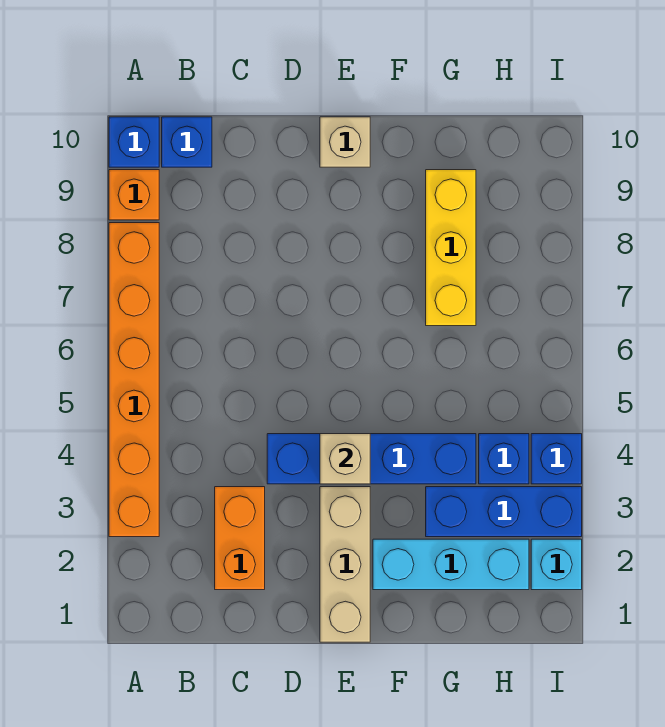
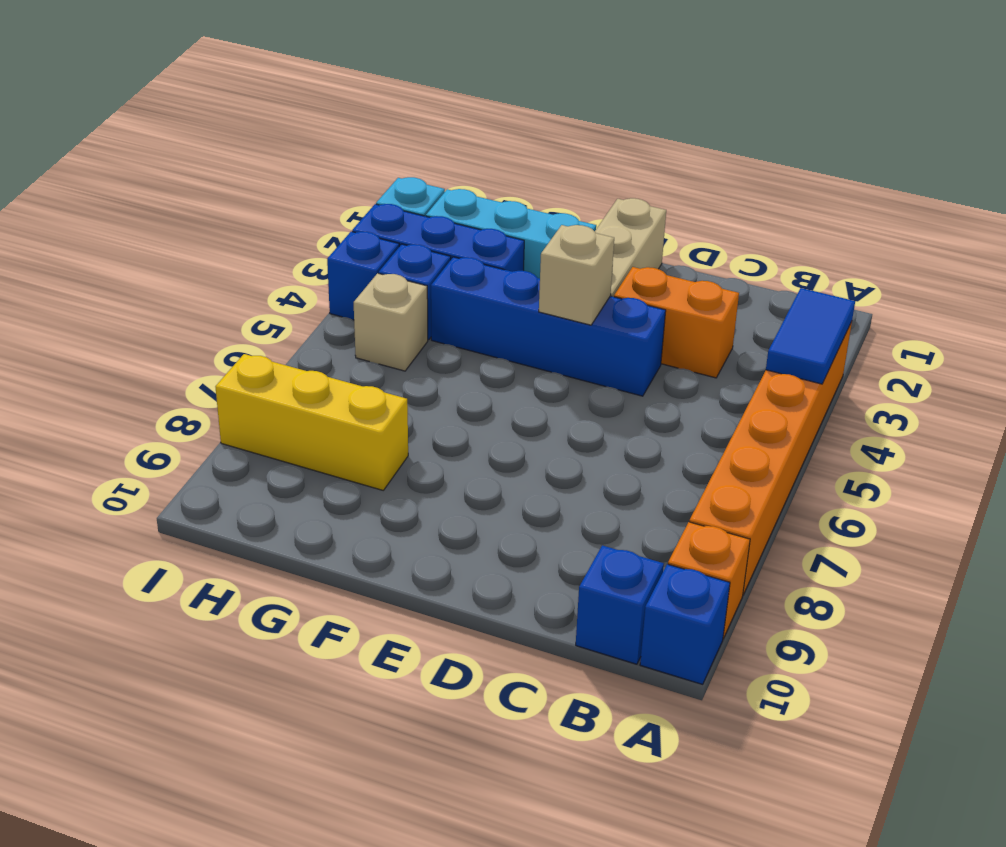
none -> blue tile A3:A4 level 2
orange brick C2:C3 level 1 -> orange brick C3:D3 level 1
tan brick E10 level 1 -> tan brick H5 level 1
yellow brick G7:G9 level 1 -> yellow brick G8:I8 level 1

